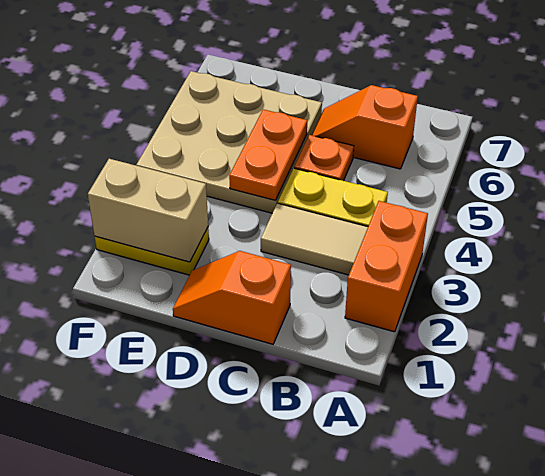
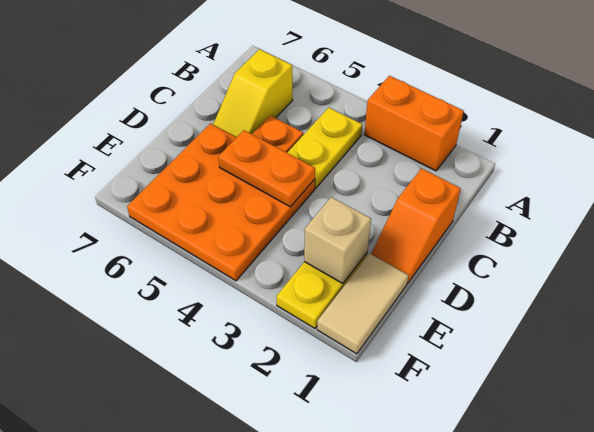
tan tile B3:C3 level 1 -> tan tile E1:F1 level 1
orange slope B6:C6 level 1 top B -> yellow slope B6:C6 level 1 top B
tan plate D4:F6 level 1 -> orange plate D4:F6 level 1
tan brick E2:F2 level 2 -> tan brick E2 level 2

